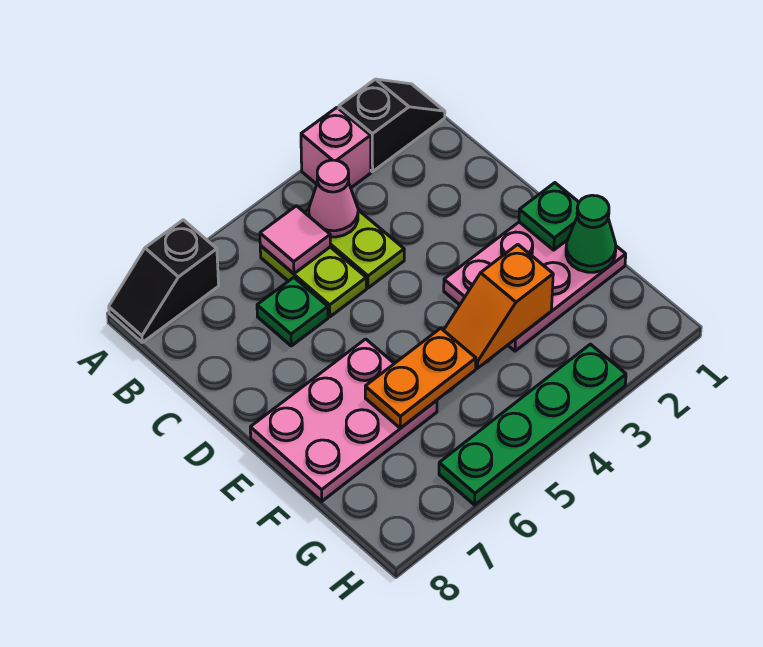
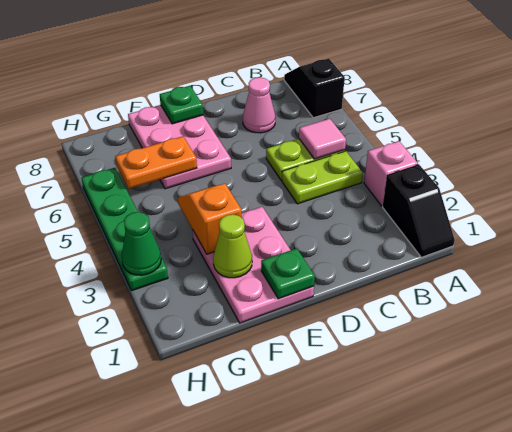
pink cone B4 level 2 -> pink cone C7 level 1
green plate C6 level 1 -> green plate E8 level 2
green cone F1 level 2 -> green cone H3 level 2
none -> lime cone F2 level 2
orange plate F5:F6 level 2 -> orange plate F6:G6 level 2

